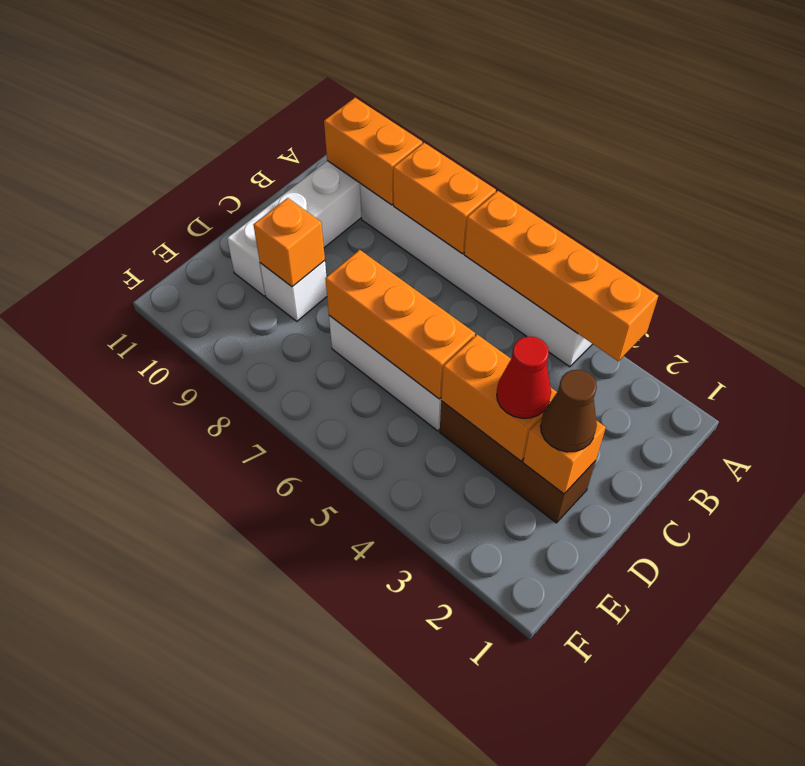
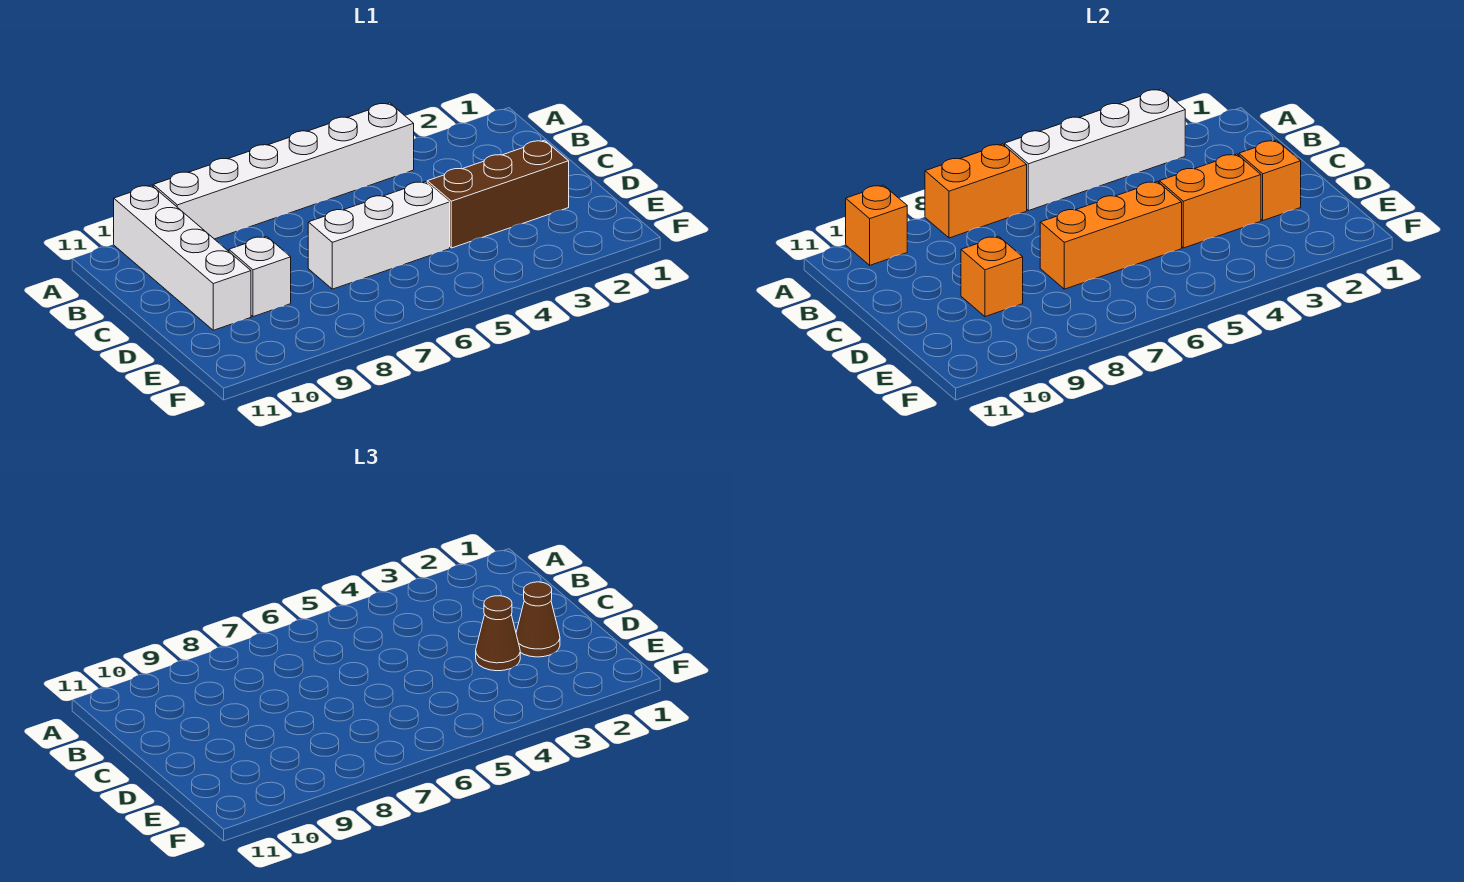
orange brick A3:A6 level 2 -> white brick A3:A6 level 2
orange brick A9:A10 level 2 -> orange brick A10 level 2
red cone D3 level 3 -> brown cone D3 level 3

